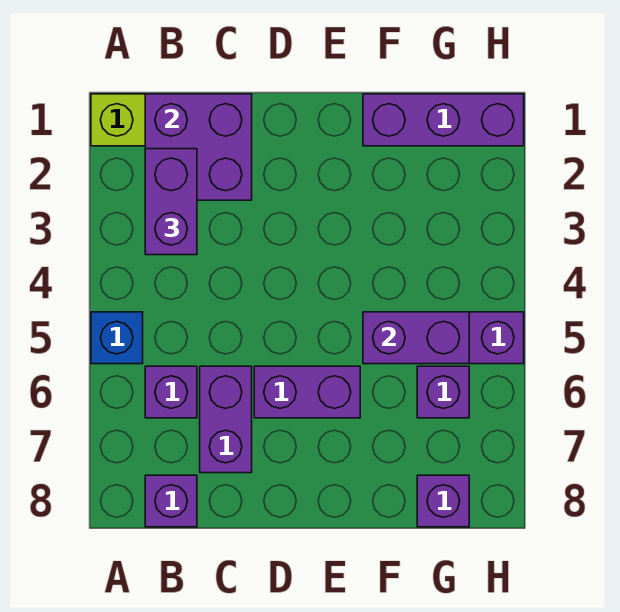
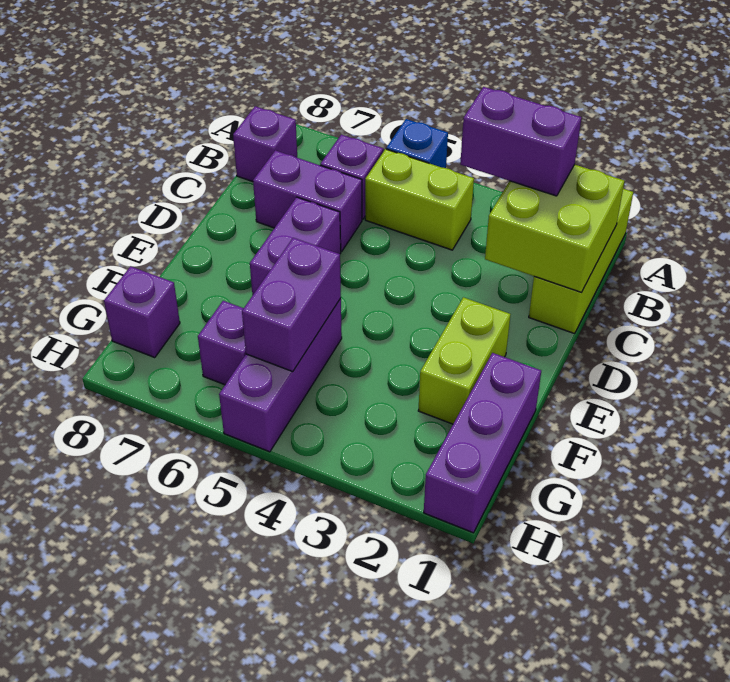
purple brick B1:C2 level 2 -> lime brick B1:C2 level 2
none -> lime brick B4:B5 level 1
none -> lime brick E2:F2 level 1

